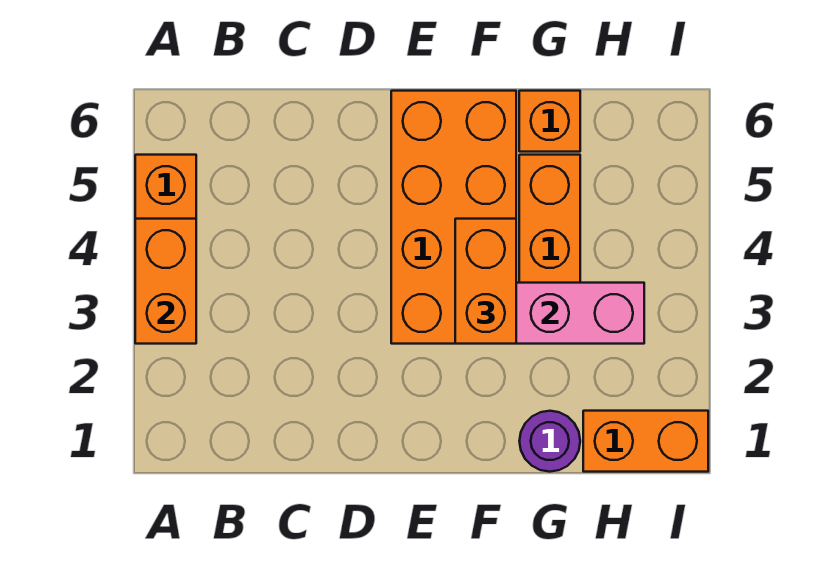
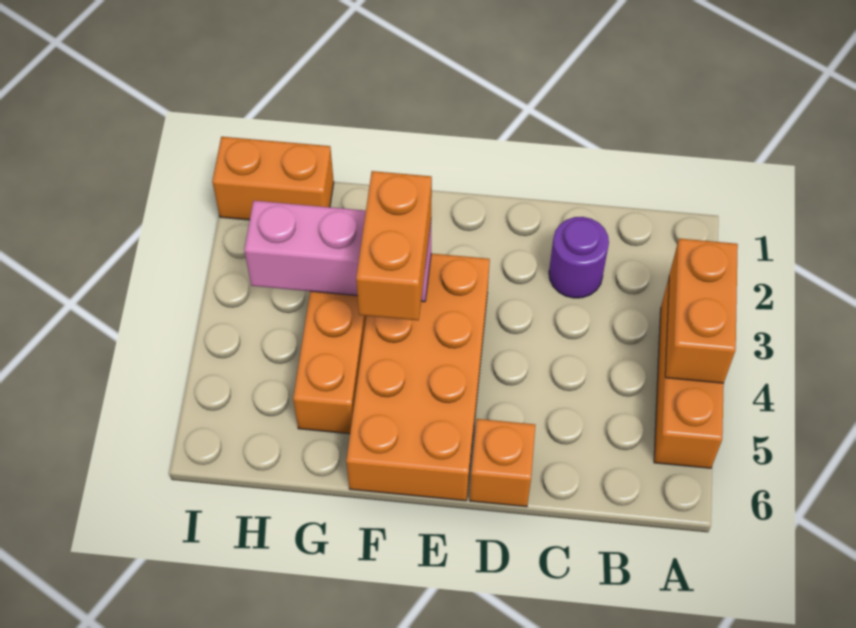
purple round brick G1 level 1 -> purple round brick C2 level 1
orange brick G6 level 1 -> orange brick D6 level 1

